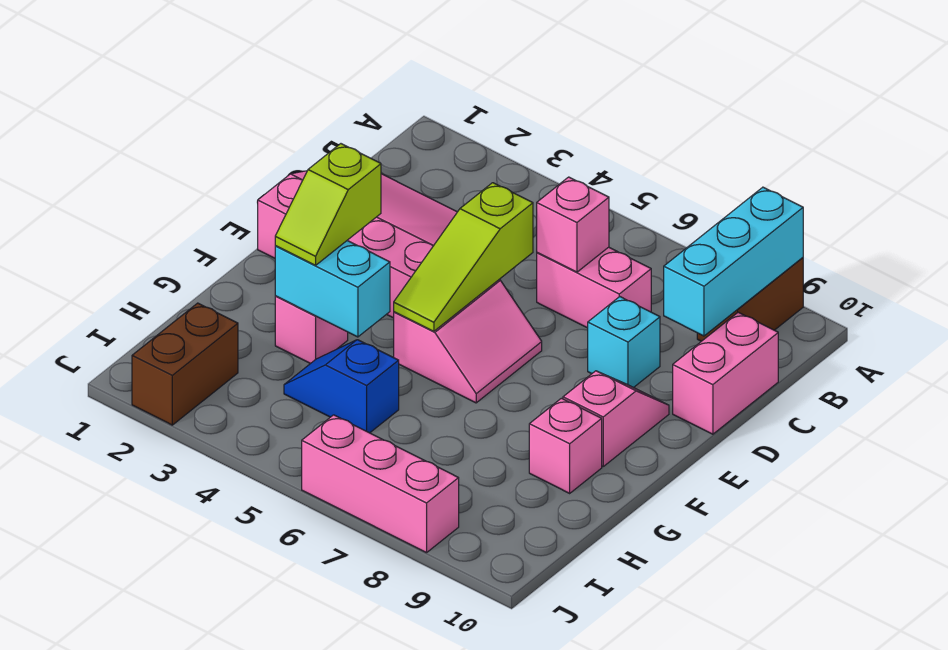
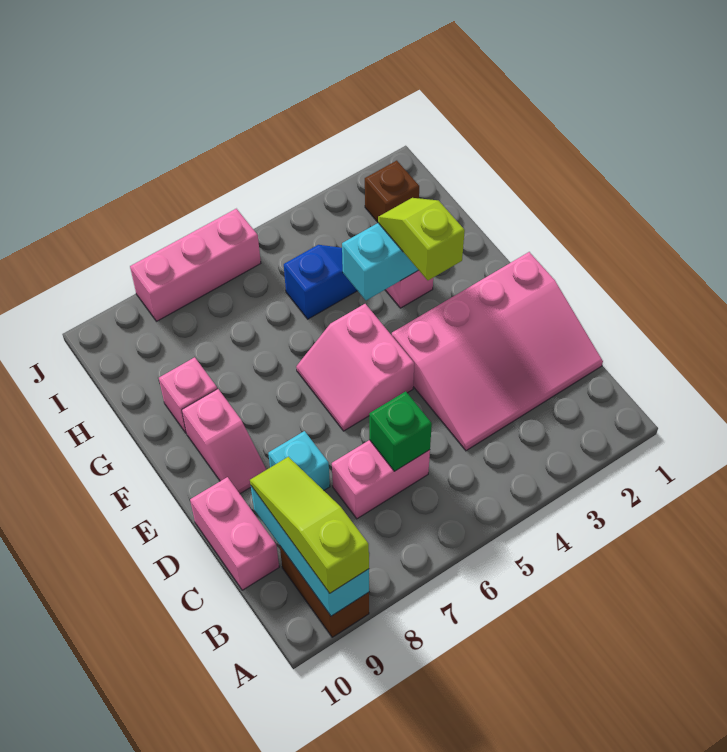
pink brick C6 level 2 -> green brick C6 level 2
lime slope D5:F5 level 2 top D -> lime slope A9:C9 level 3 top A
brown brick I2:J2 level 1 -> brown brick I2 level 1

